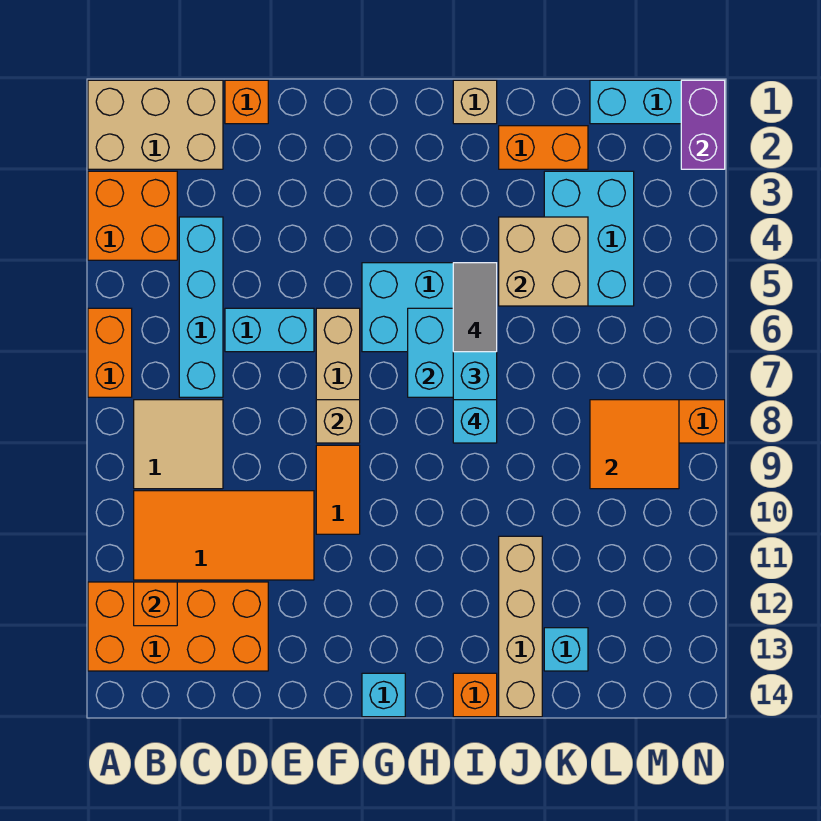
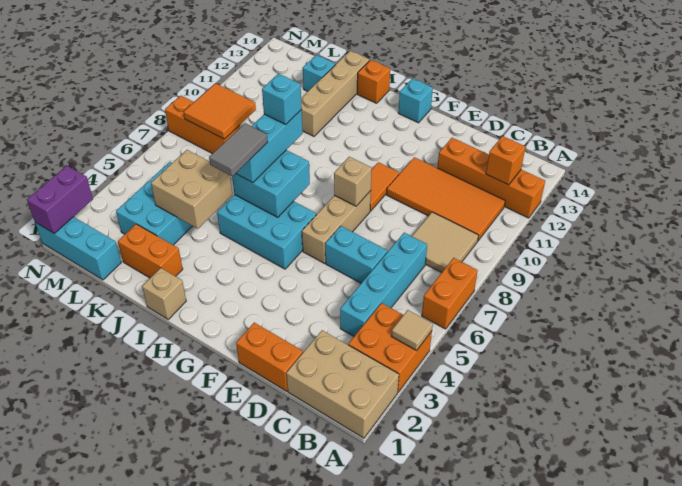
none -> tan tile A4 level 2
orange brick A12:D13 level 1 -> orange brick A12:D12 level 1
orange brick D1 level 1 -> orange brick D1:E1 level 1

